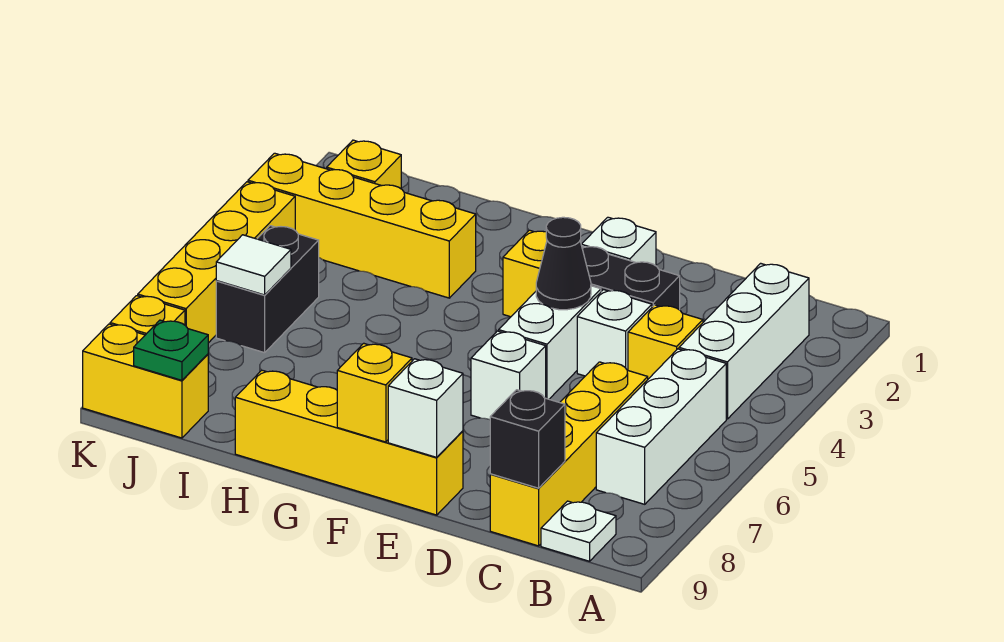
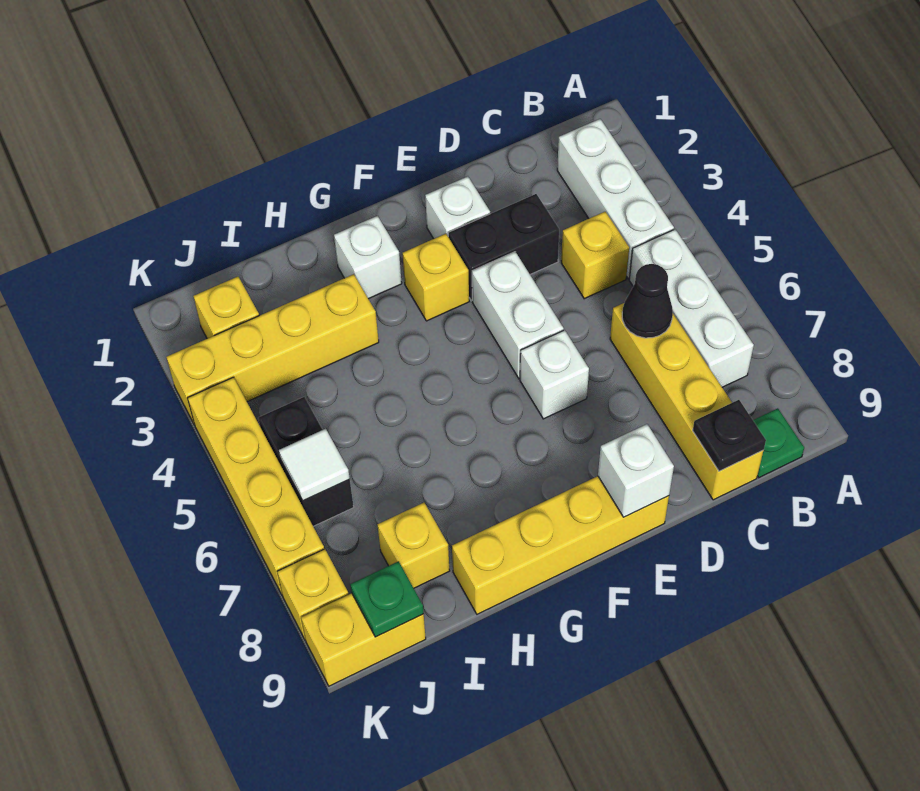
white plate B9 level 1 -> green plate B9 level 1
black brick C9 level 2 -> black plate C9 level 2
white brick D4 level 1 -> white brick G2 level 1
black cone E4 level 2 -> black cone C6 level 2
yellow brick F9 level 2 -> yellow brick I8 level 1

